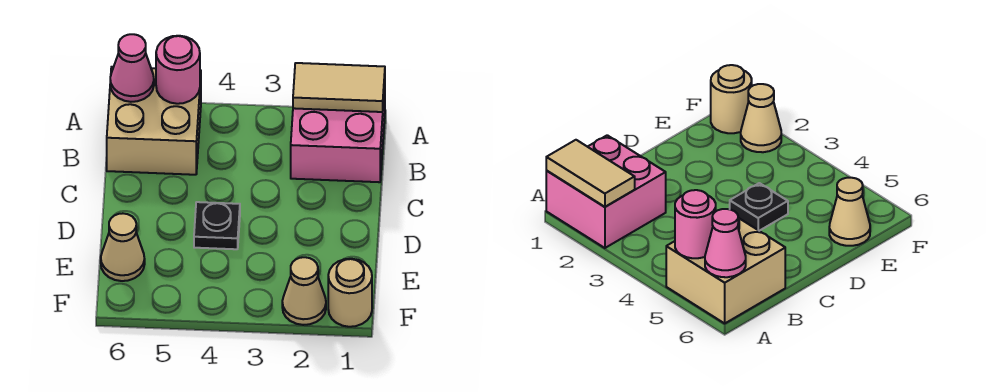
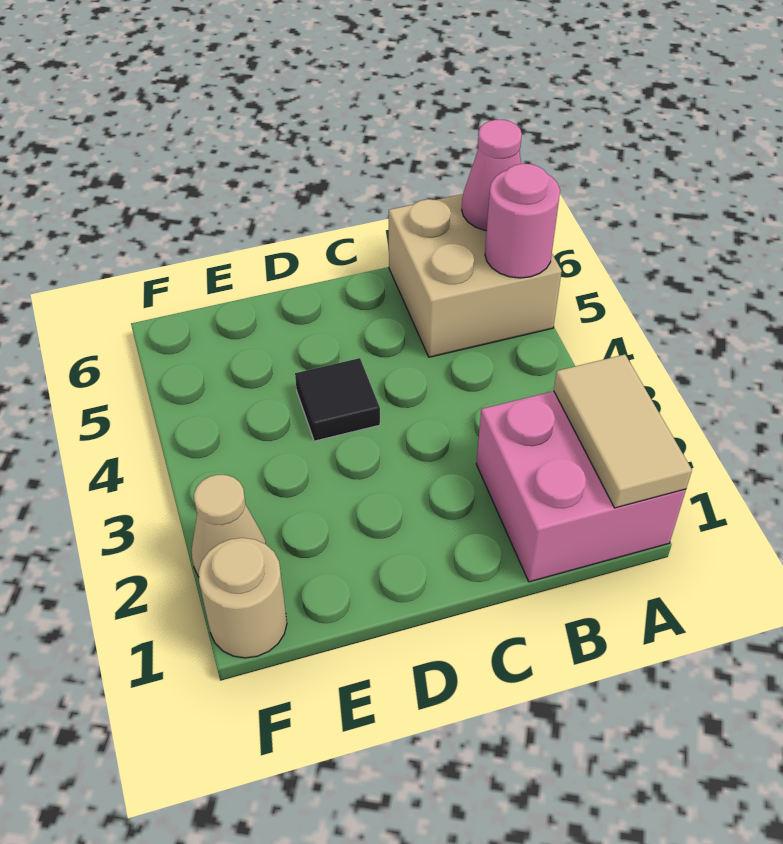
black plate D4 level 1 -> black tile D4 level 1
tan cone E6 level 1 -> none

